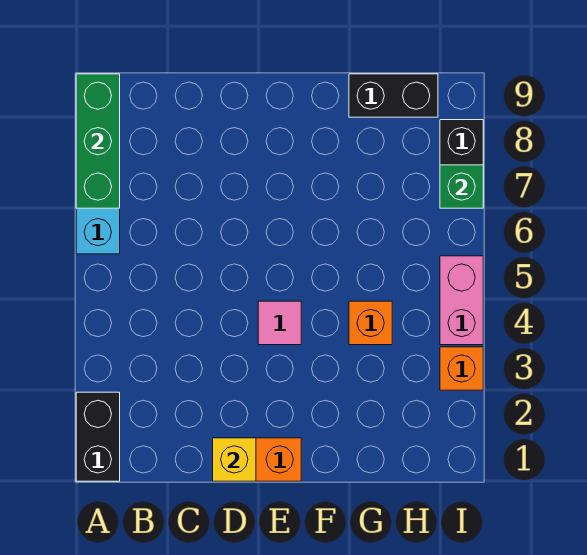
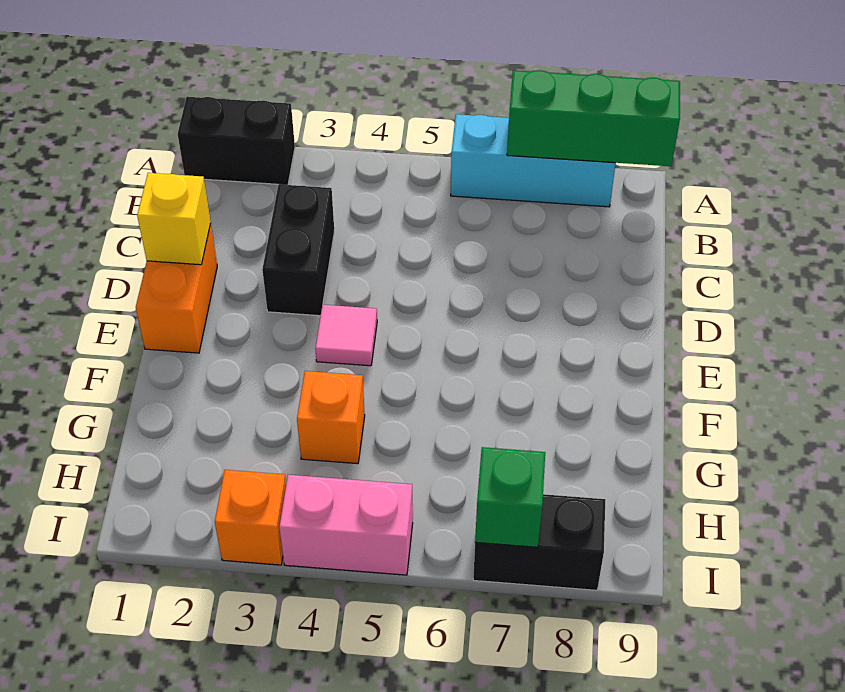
black brick G9:H9 level 1 -> black brick C3:D3 level 1

